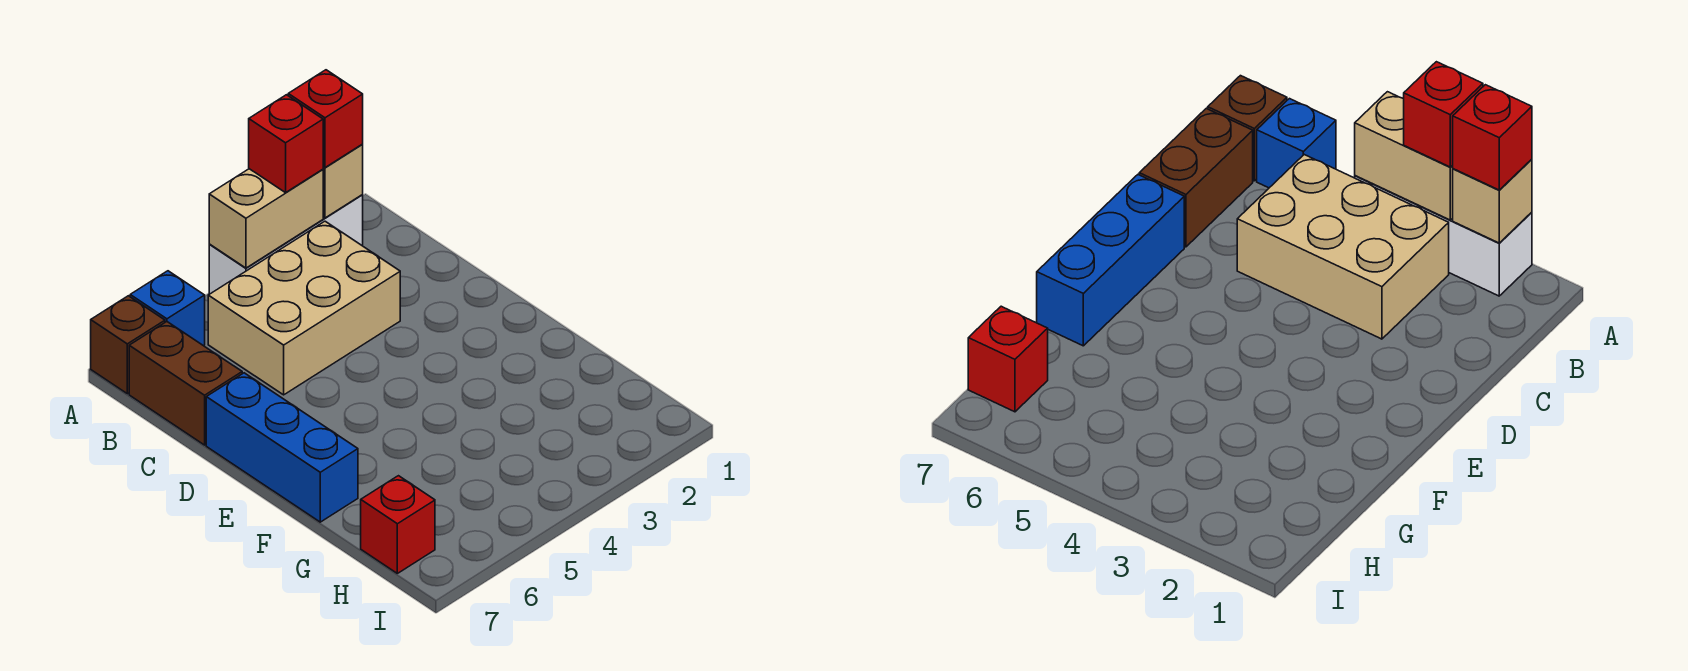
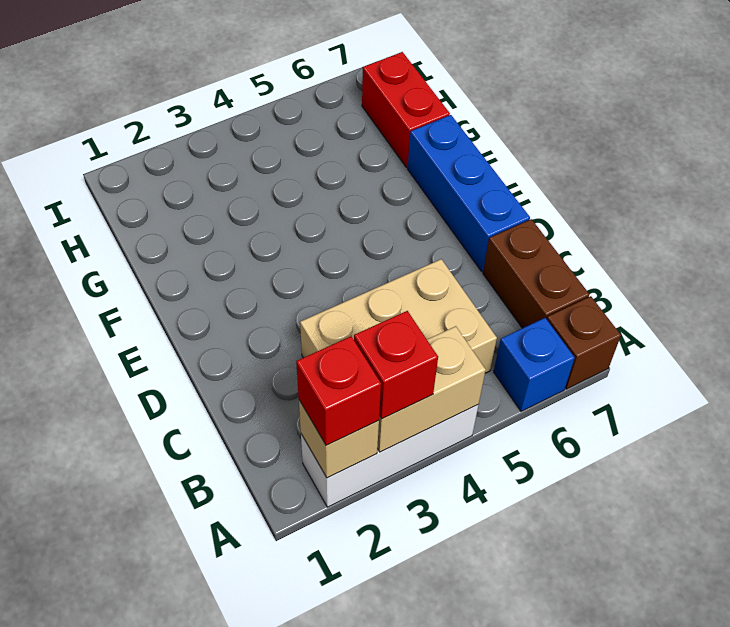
red brick H7 level 1 -> red brick G7:H7 level 1

